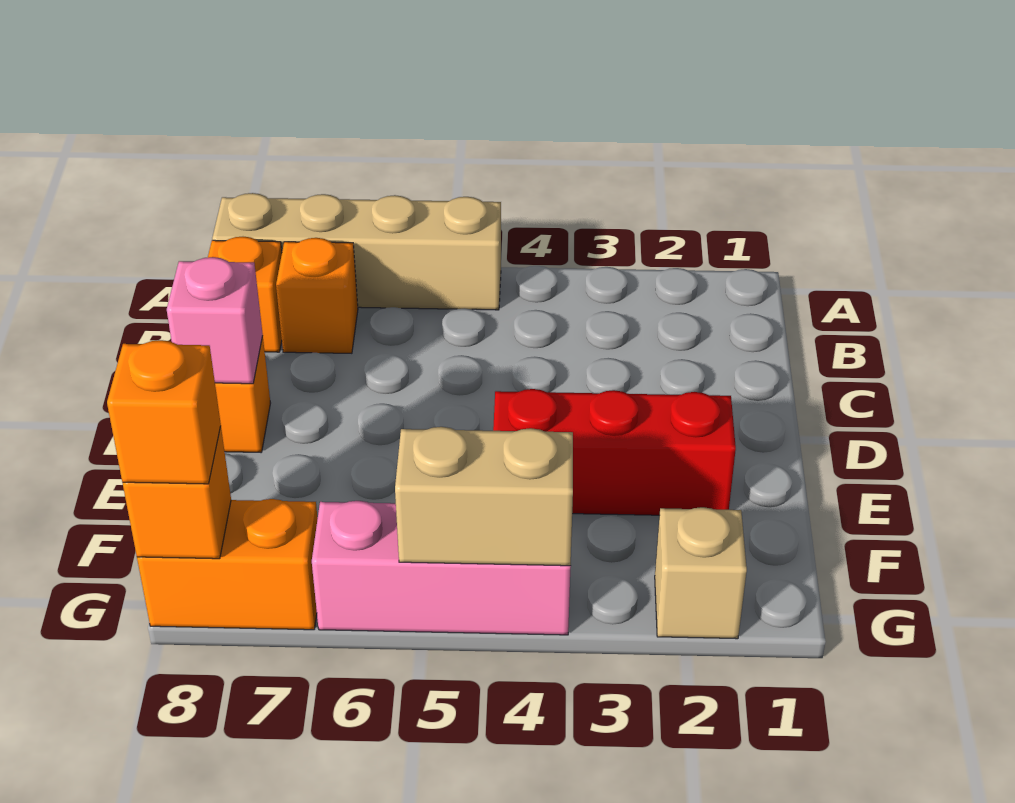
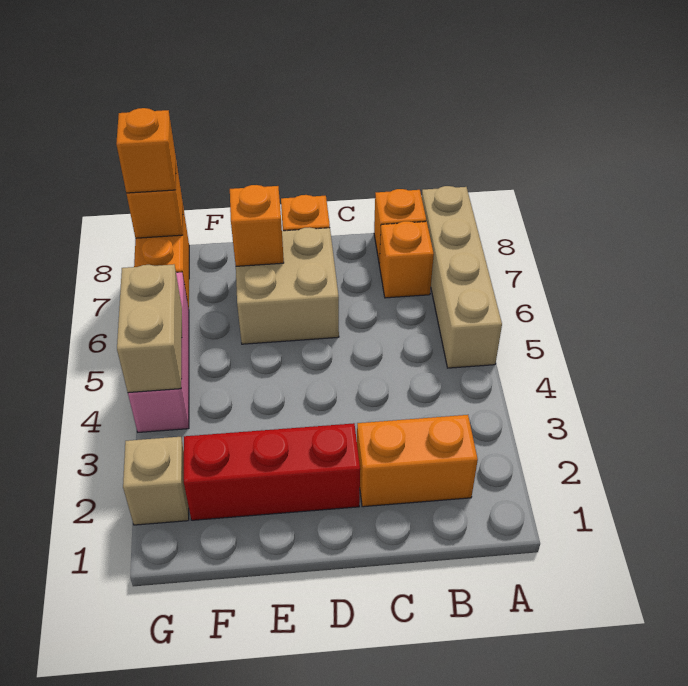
none -> orange brick B2:C2 level 1
none -> tan brick D6:E7 level 1
pink brick D8 level 2 -> none
red brick E2:E4 level 1 -> red brick D2:F2 level 1
none -> orange brick E7 level 2

